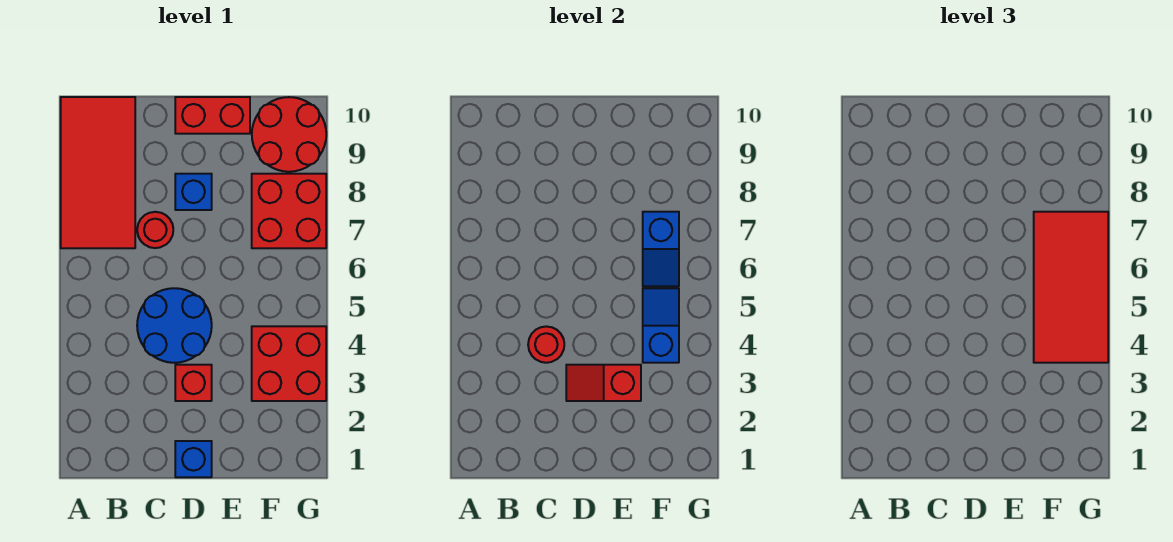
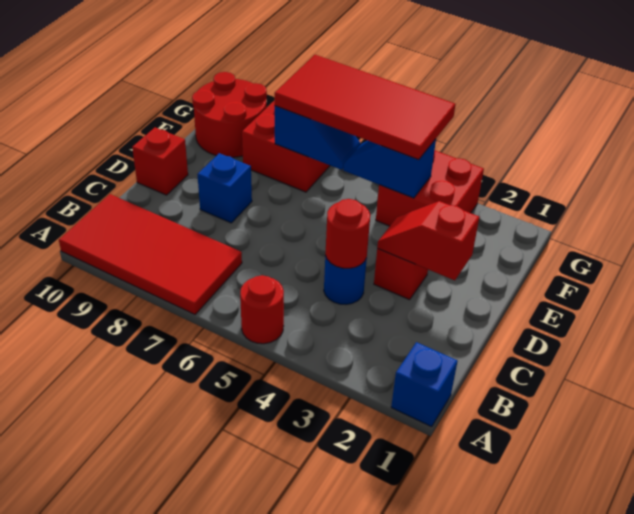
blue round brick C4:D5 level 1 -> blue round brick C4 level 1
red round brick C7 level 1 -> red round brick A5 level 1
blue brick D1 level 1 -> blue brick A1 level 1
red slope D3:E3 level 2 top E -> red slope D2:D3 level 2 top 2
red brick D10:E10 level 1 -> red brick D10 level 1

